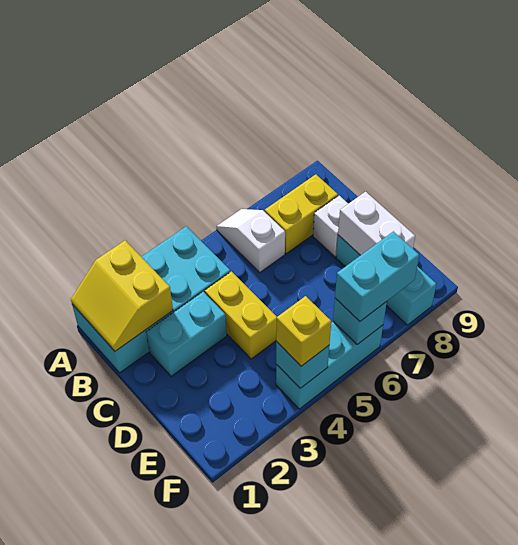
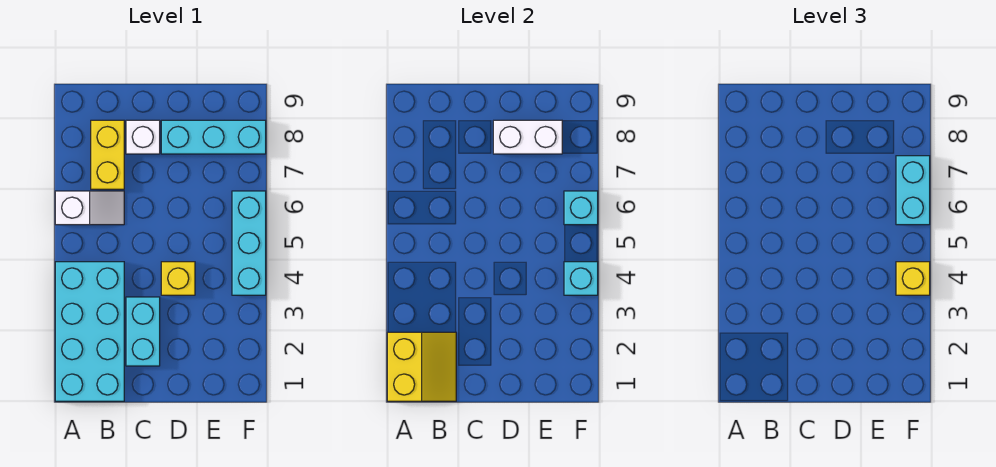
yellow slope A1:B2 level 2 top 2 -> yellow slope A1:B2 level 2 top A
white slope A6:B6 level 1 top B -> white slope A6:B6 level 1 top A
yellow brick C4:D4 level 1 -> yellow brick D4 level 1

